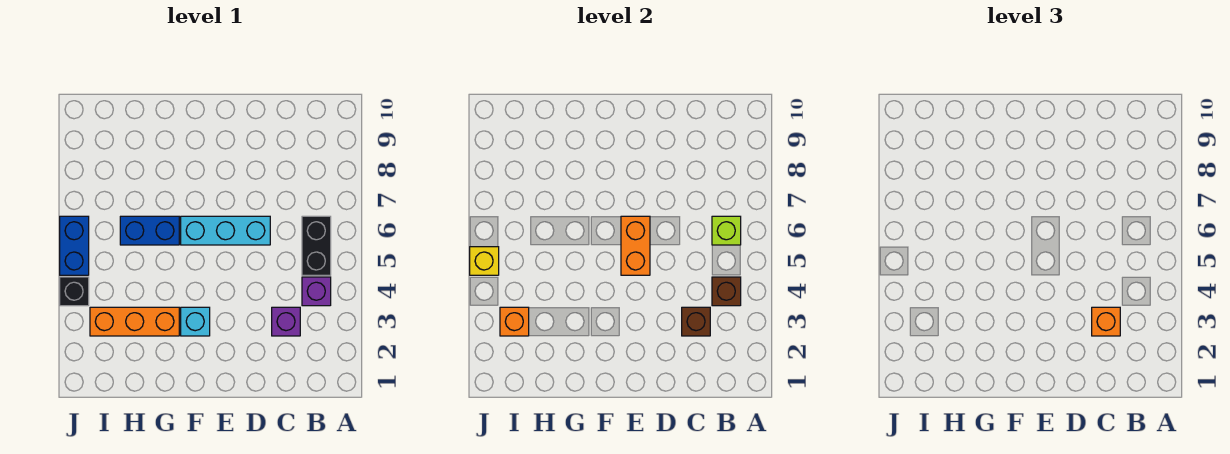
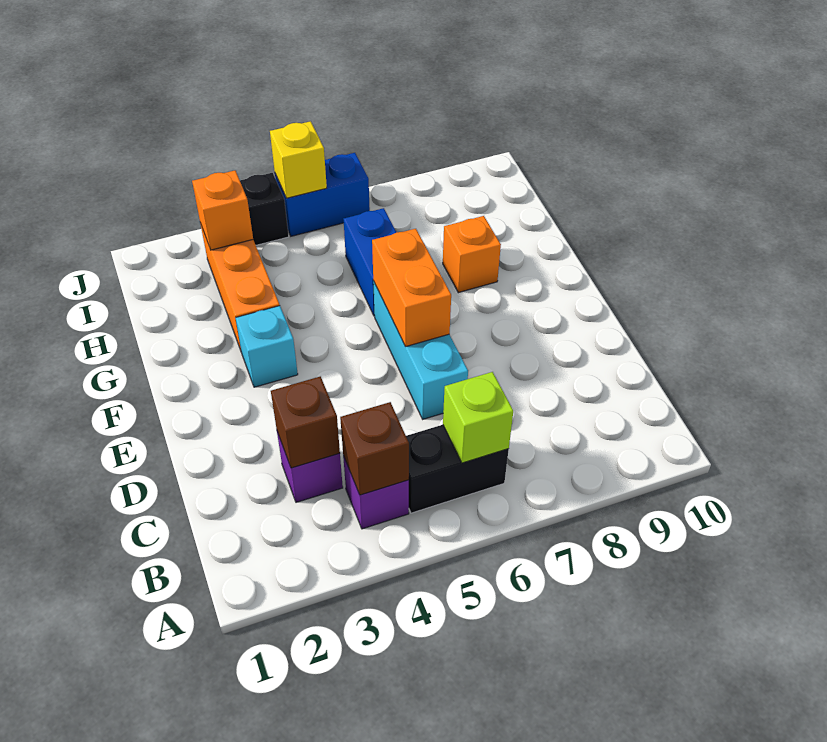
orange brick C3 level 3 -> orange brick G8 level 1
orange brick E5:E6 level 2 -> orange brick E6:F6 level 2

